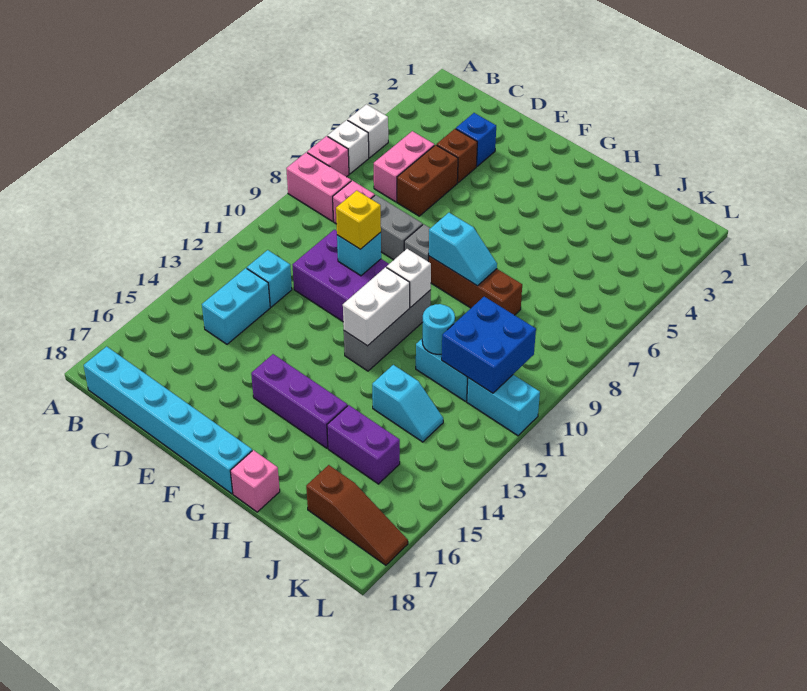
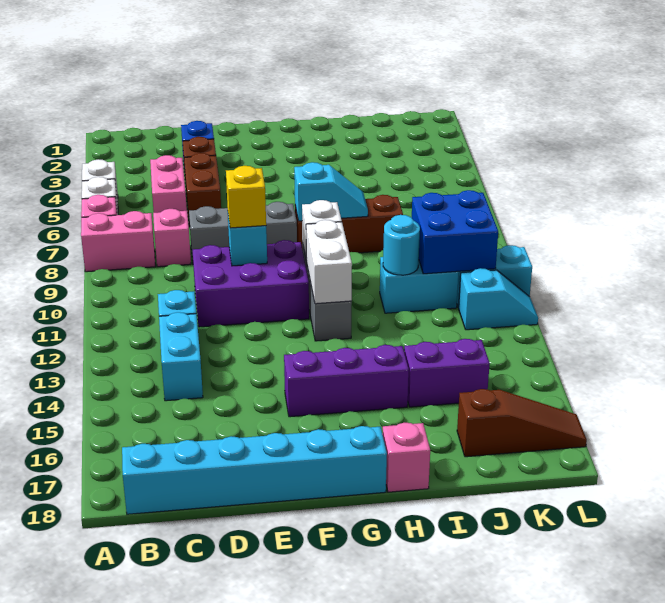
cyan slope I13:J13 level 1 top I -> cyan slope K12:L12 level 1 top K

